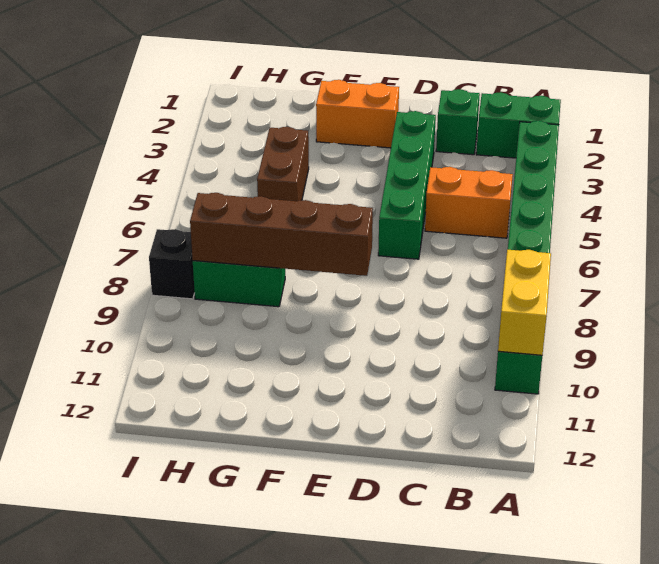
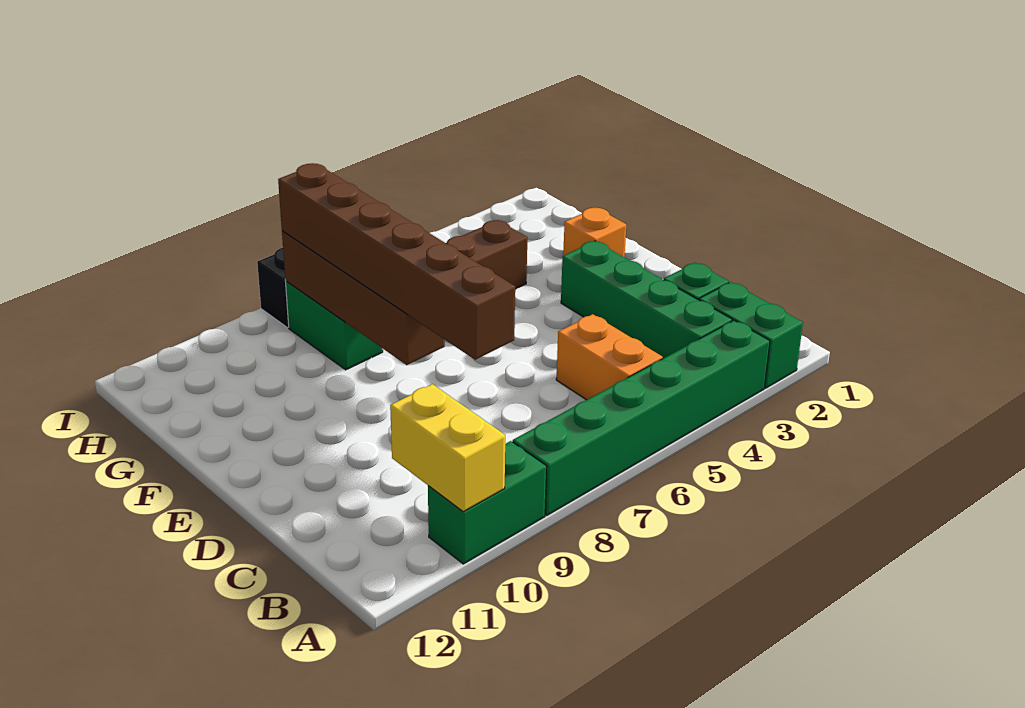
yellow brick A9:A10 level 2 -> yellow brick A10:B10 level 2
none -> brown brick C8:H8 level 3
green brick D3:D6 level 1 -> green brick B3:E3 level 1
orange brick E2:F2 level 1 -> orange brick F2 level 1

